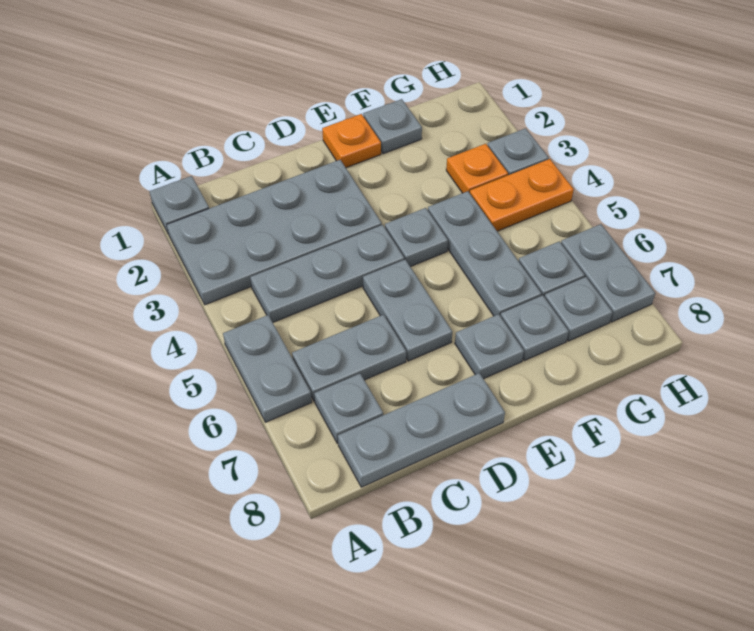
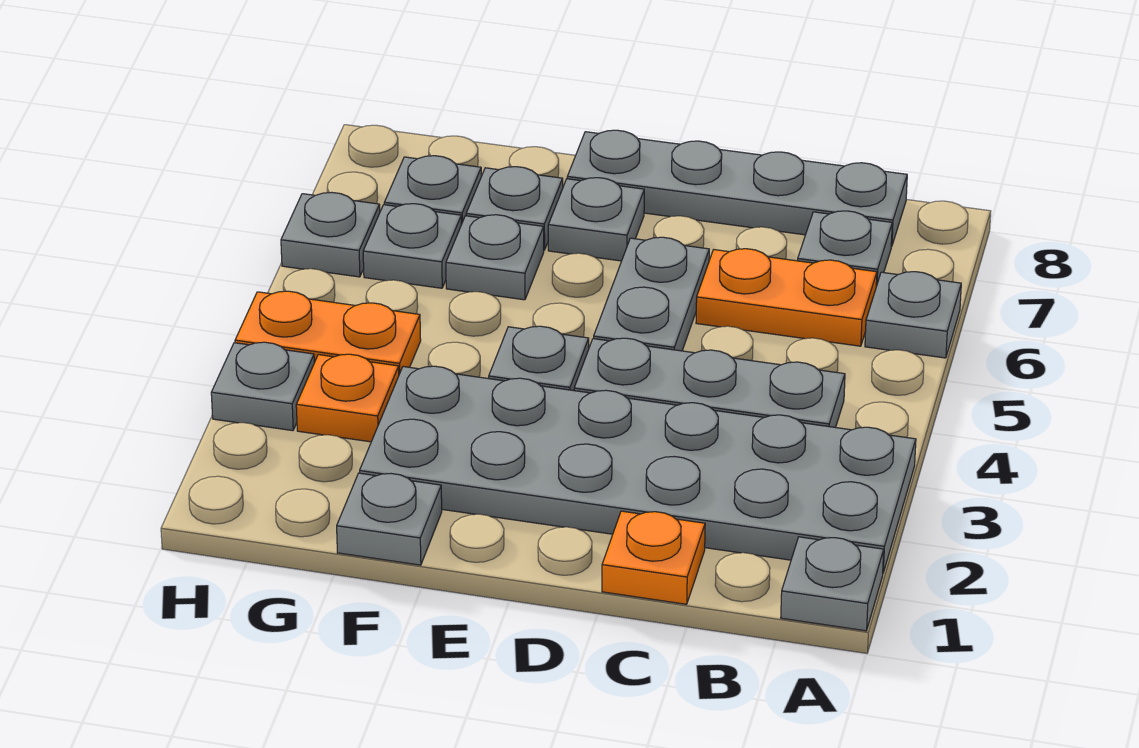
grey plate A2:D3 level 1 -> grey plate A2:F3 level 1
grey plate A5:A6 level 1 -> grey plate A6 level 1
grey plate B6:C6 level 1 -> orange plate B6:C6 level 1
grey plate B8:D8 level 1 -> grey plate B8:E8 level 1
orange plate E1 level 1 -> orange plate C1 level 1
grey plate F4:F6 level 1 -> grey plate F6 level 1
grey plate H6:H7 level 1 -> grey plate H6 level 1

